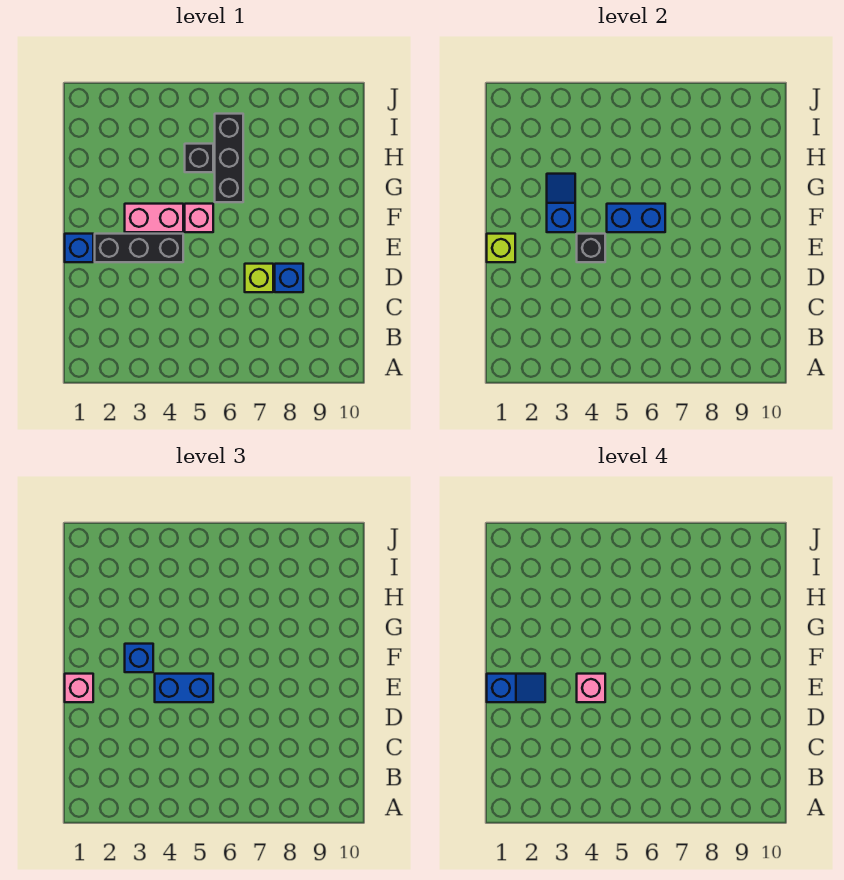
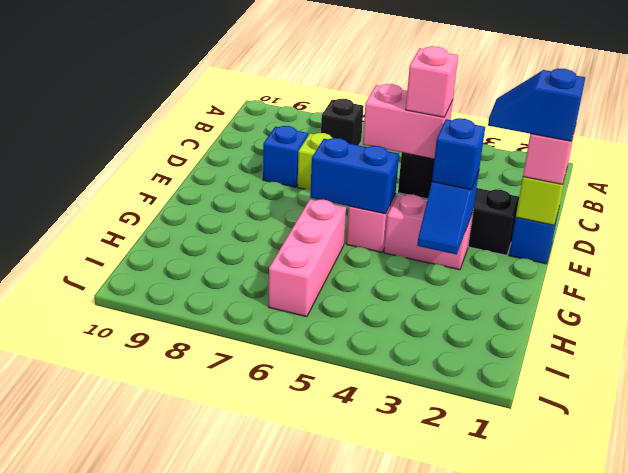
blue brick E4:E5 level 3 -> pink brick E4:E5 level 3
black brick G6:I6 level 1 -> pink brick G6:I6 level 1
black brick H5 level 1 -> black brick B7 level 1

